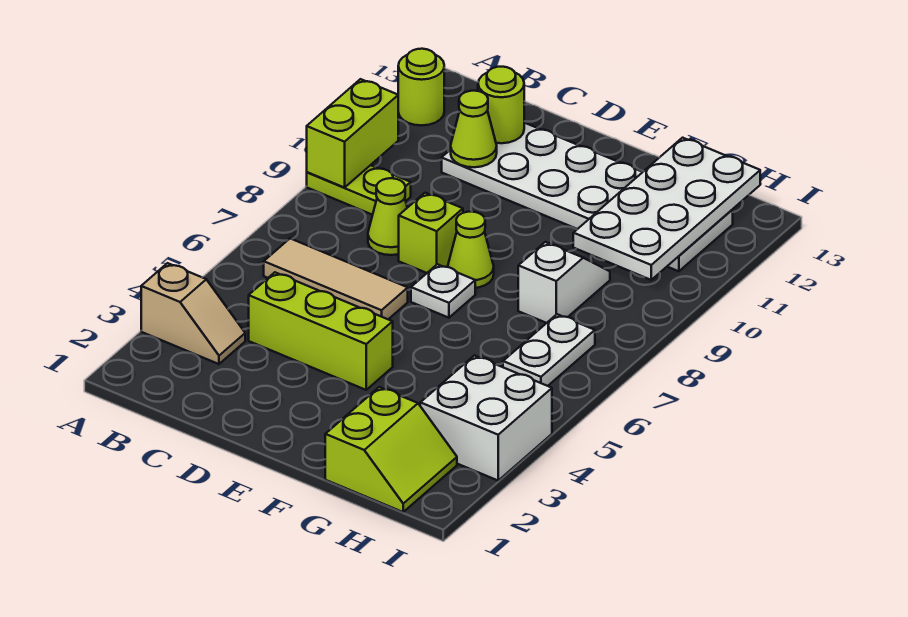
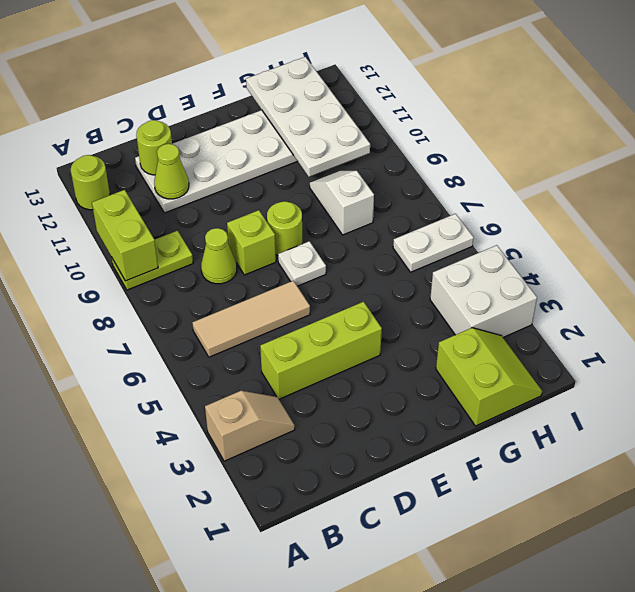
lime cone E8 level 1 -> lime round brick E8 level 1
white plate H6:H7 level 1 -> white plate H6:I6 level 1

